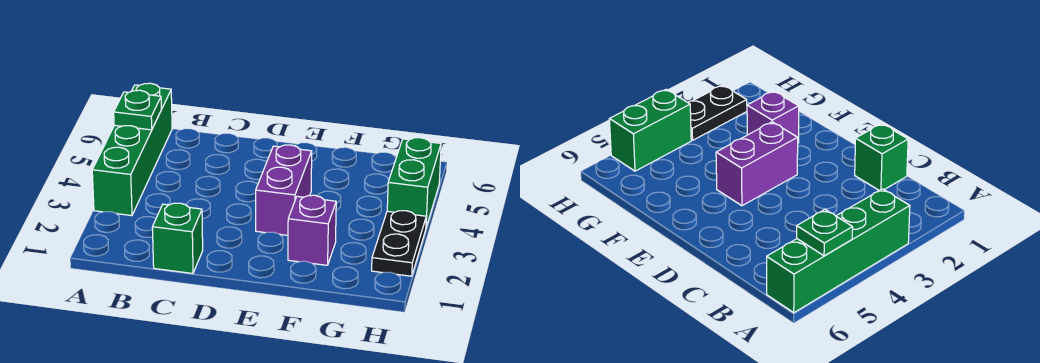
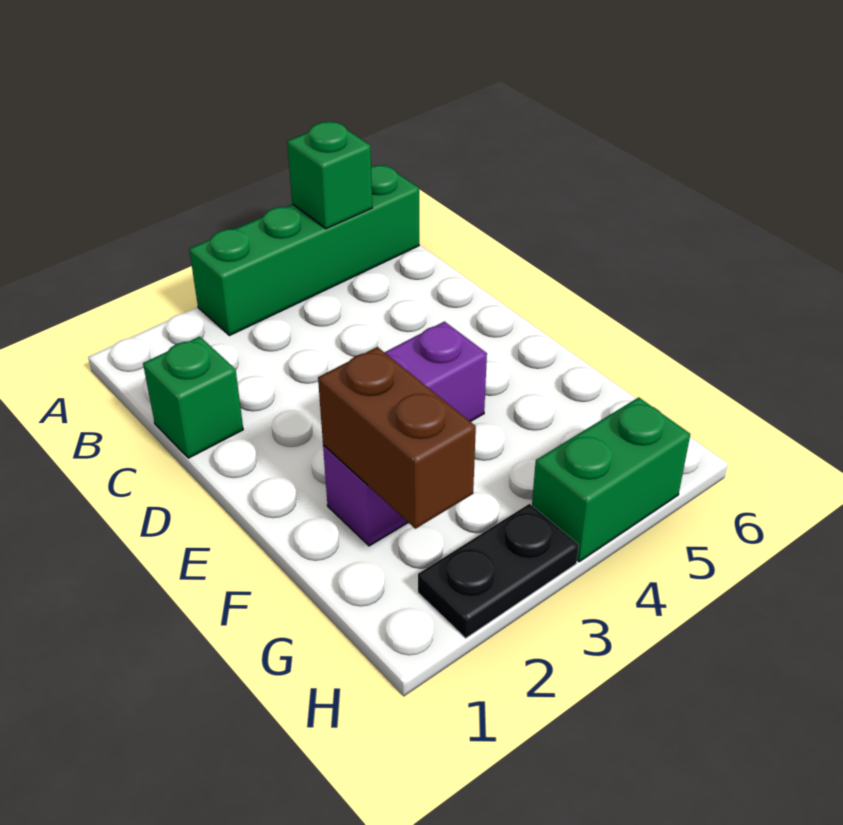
green plate A5 level 2 -> green brick A5 level 2
none -> brown brick F2:G2 level 2

